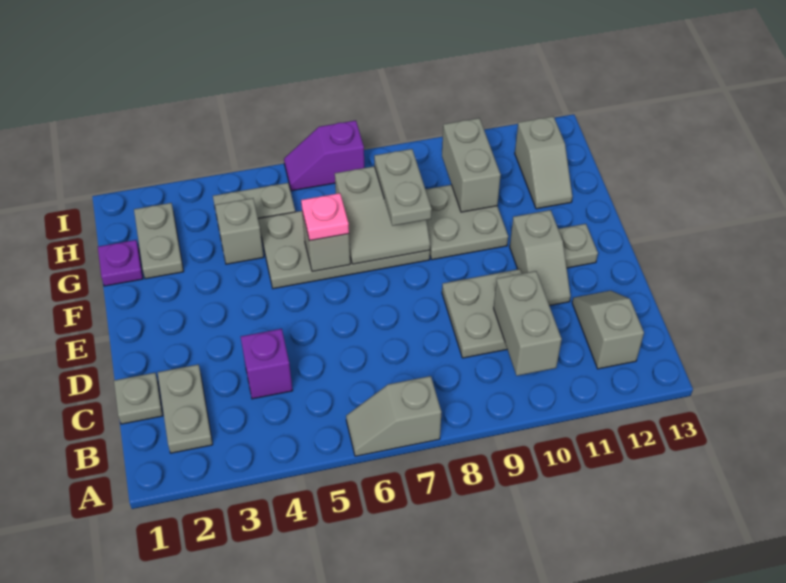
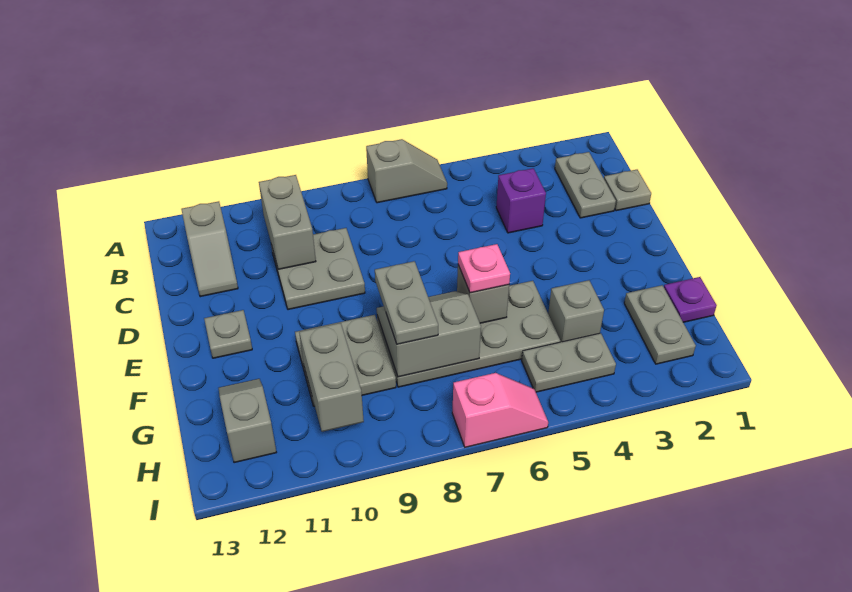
grey slope D11:E11 level 1 top E -> none
purple slope I6:I7 level 1 top 7 -> pink slope I6:I7 level 1 top 7

